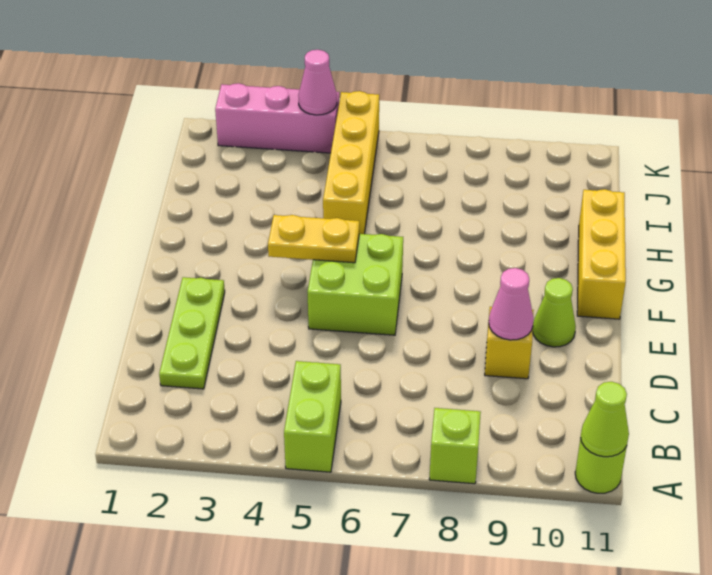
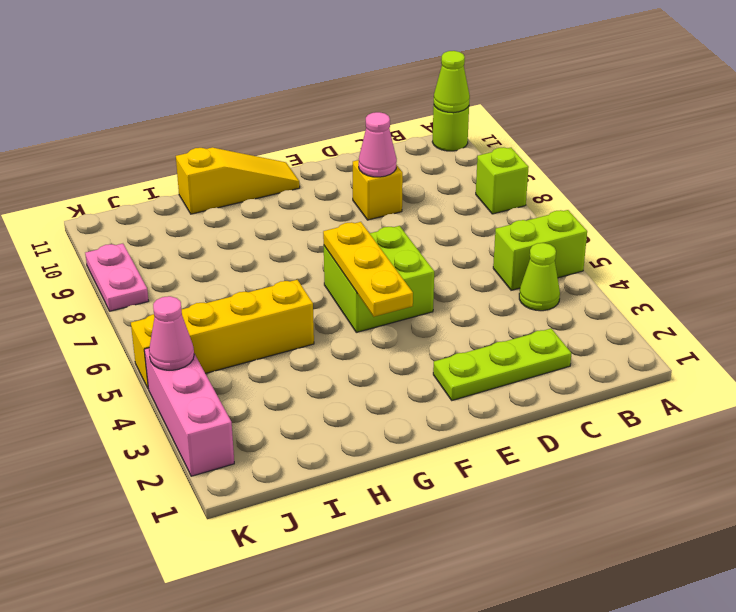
lime cone E10 level 1 -> lime cone B4 level 1
yellow plate F4:F5 level 2 -> yellow plate F4:F6 level 2
yellow brick F11:H11 level 1 -> yellow slope F11:H11 level 1 top H
none -> pink plate K8:K9 level 1

